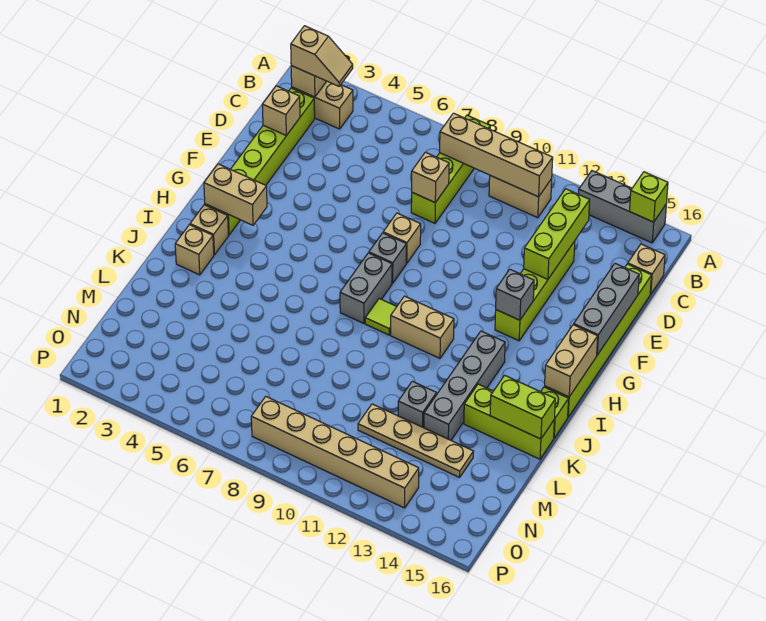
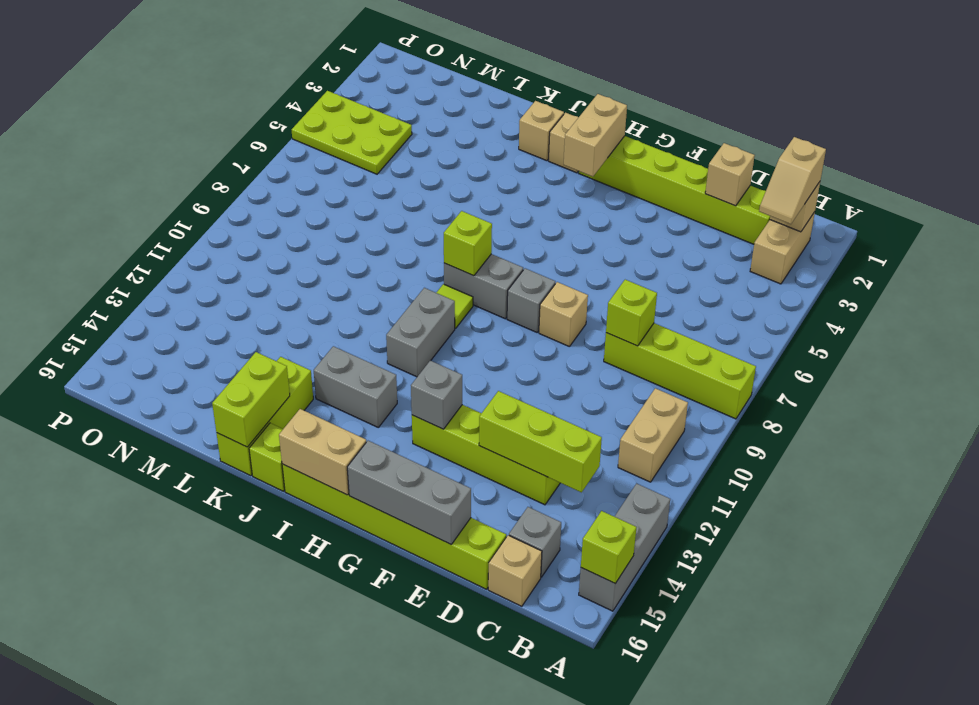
tan brick B8:B11 level 2 -> none
tan brick D8 level 2 -> lime brick D8 level 2
none -> lime brick I8 level 2
tan brick I10:I11 level 1 -> grey brick I10:I11 level 1
grey brick I13:L13 level 1 -> grey brick I13:J13 level 1
grey brick L12 level 1 -> grey brick C15 level 1
tan plate M11:M14 level 1 -> none
none -> lime plate N4:P5 level 1
tan brick O8:O13 level 1 -> none

